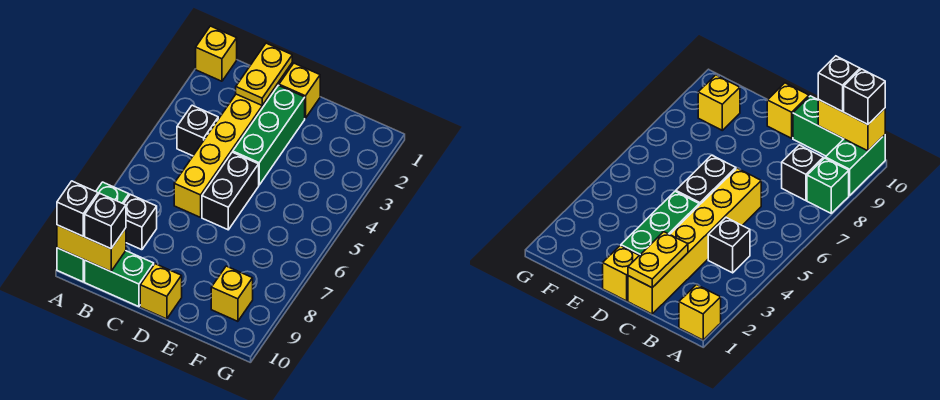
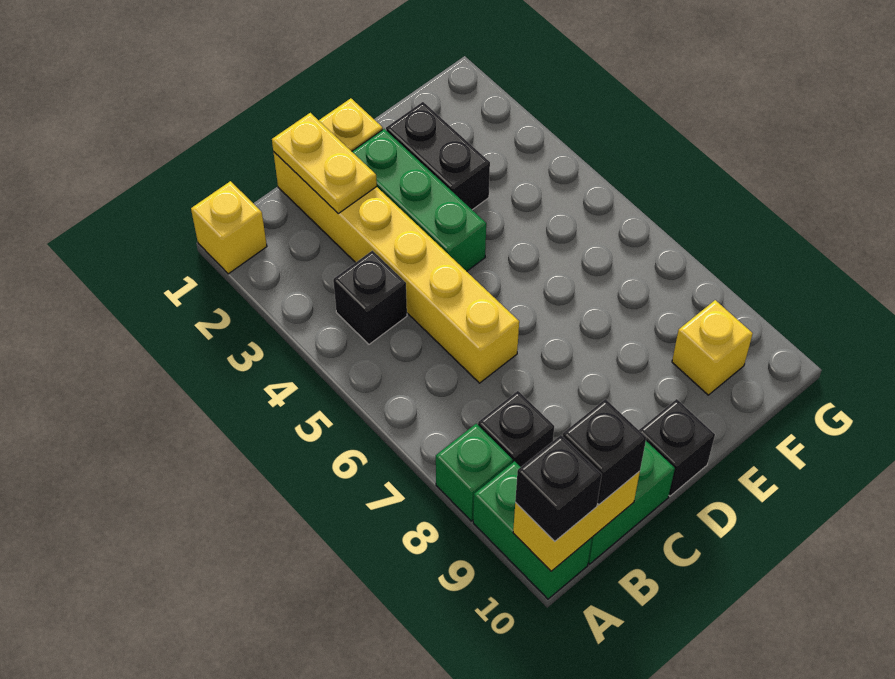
black brick D5:D6 level 1 -> black brick E2:E3 level 1
yellow brick D10 level 1 -> black brick D10 level 1

